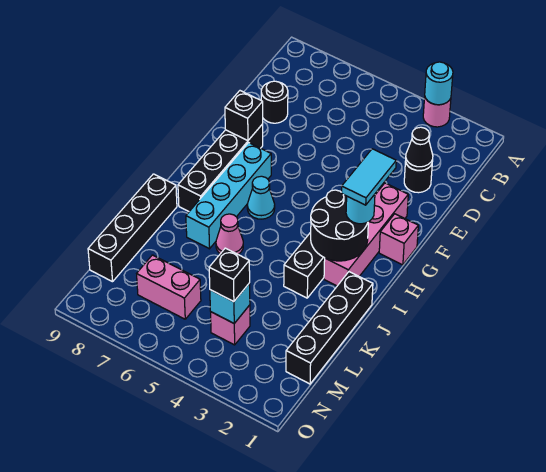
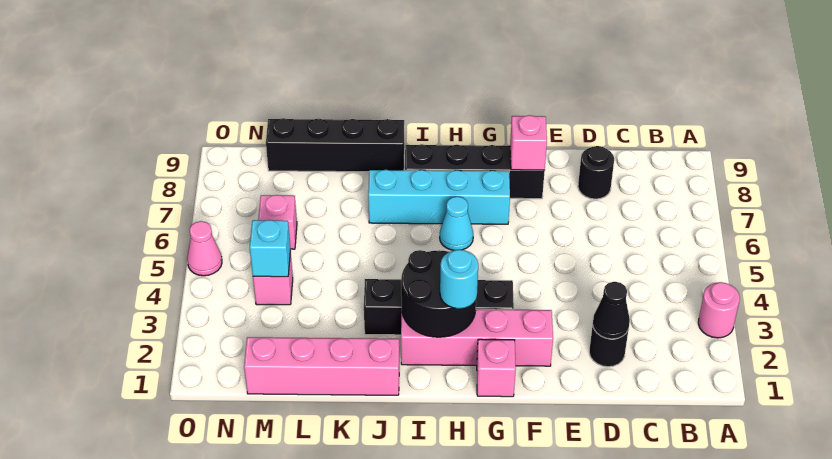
cyan round brick A3 level 2 -> none
black brick F8 level 2 -> pink brick F8 level 2
cyan tile G2:H2 level 4 -> none
black brick J1:M1 level 1 -> pink brick J1:M1 level 1
pink cone J6 level 1 -> pink cone O5 level 1
black brick M4 level 3 -> none
pink brick M6:M7 level 1 -> pink brick M6 level 1

